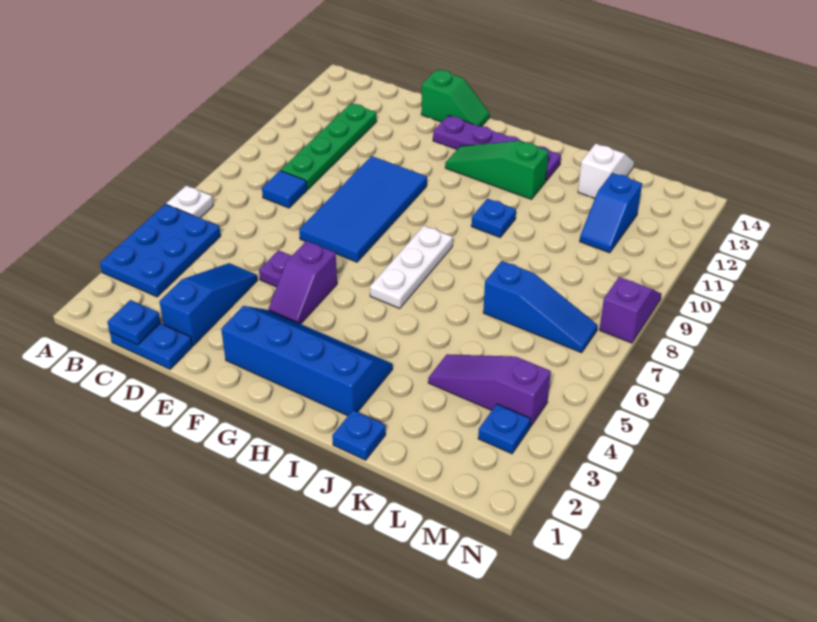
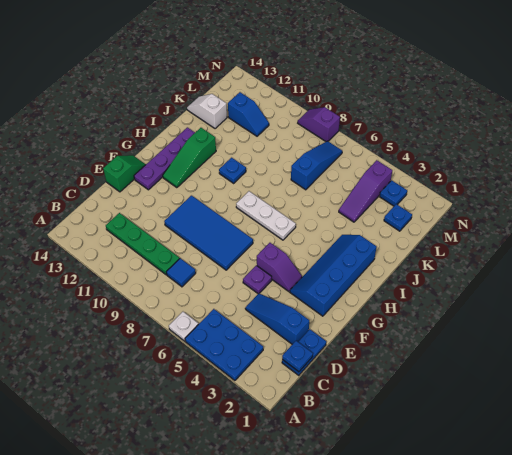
blue plate J1 level 1 -> blue plate L2 level 1

